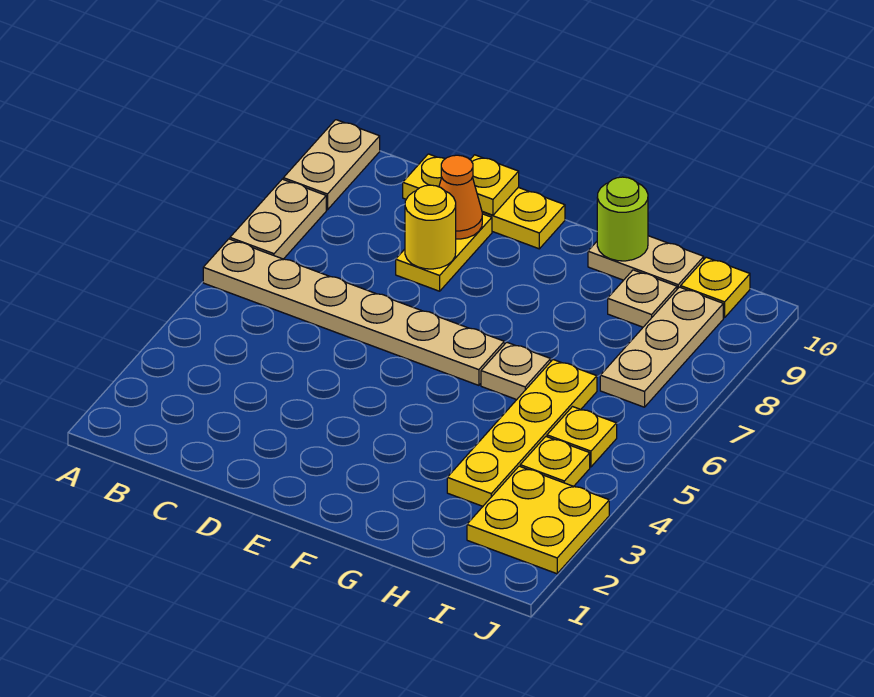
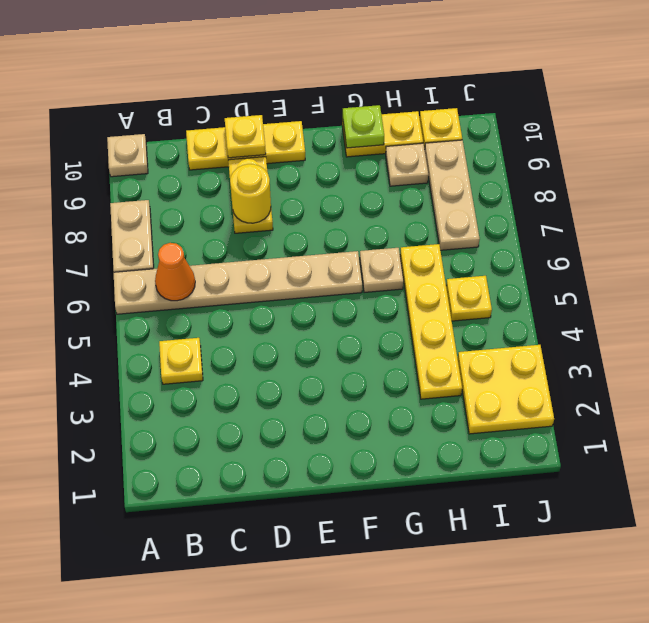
tan plate A9:A10 level 1 -> tan plate A10 level 1
orange cone D9 level 2 -> orange cone B6 level 2
tan plate G10:H10 level 1 -> yellow plate G10:H10 level 1
lime round brick G10 level 2 -> lime plate G10 level 2
yellow plate I4 level 1 -> yellow plate B4 level 1

